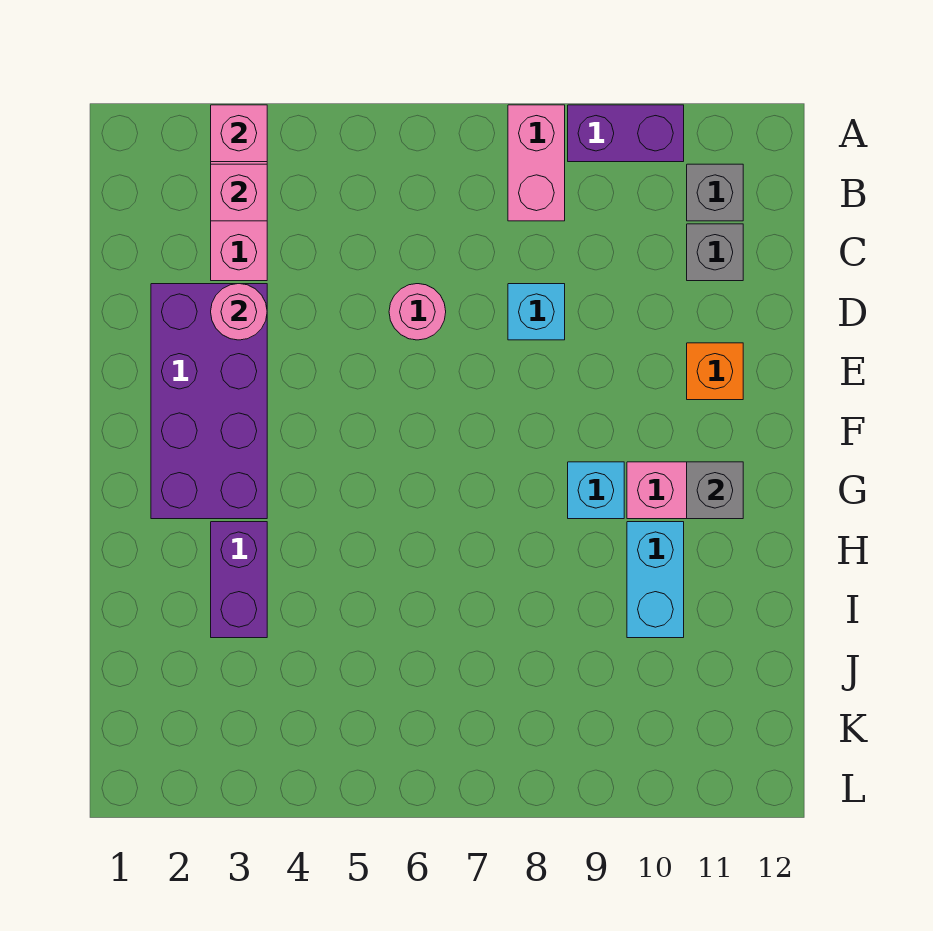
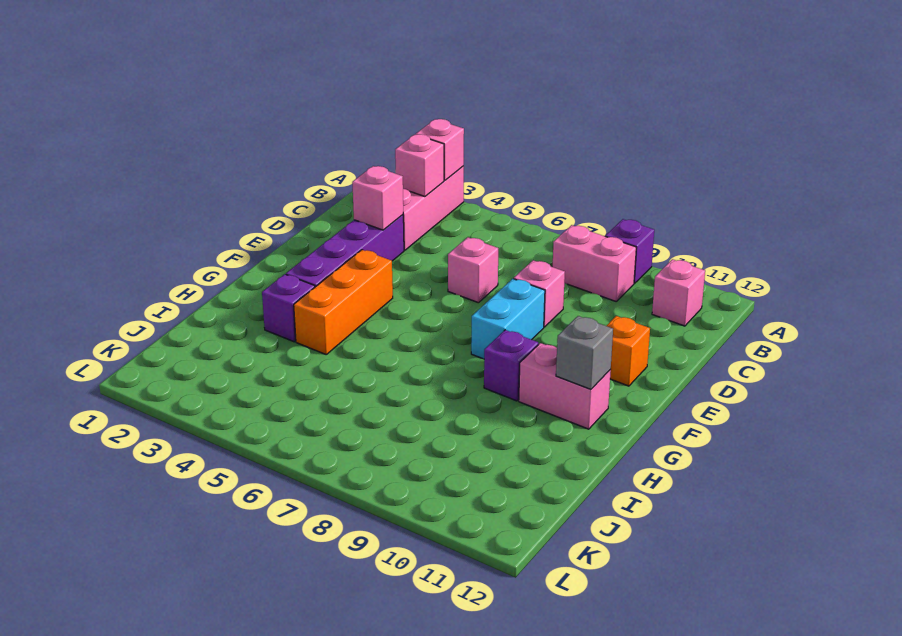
pink brick A8:B8 level 1 -> pink brick B8:B9 level 1
purple brick A9:A10 level 1 -> purple brick A9 level 1
grey brick B11 level 1 -> pink brick B11 level 1
grey brick C11 level 1 -> none
purple brick D2:G3 level 1 -> purple brick D3:G3 level 1
pink round brick D3 level 2 -> pink brick D3 level 2
pink round brick D6 level 1 -> pink brick D6 level 1
cyan brick D8 level 1 -> pink brick D8 level 1
none -> orange brick F4:H4 level 1
cyan brick G9 level 1 -> purple brick G9 level 1
purple brick H3:I3 level 1 -> purple brick H3 level 1
cyan brick H10:I10 level 1 -> cyan brick E8:F8 level 1

